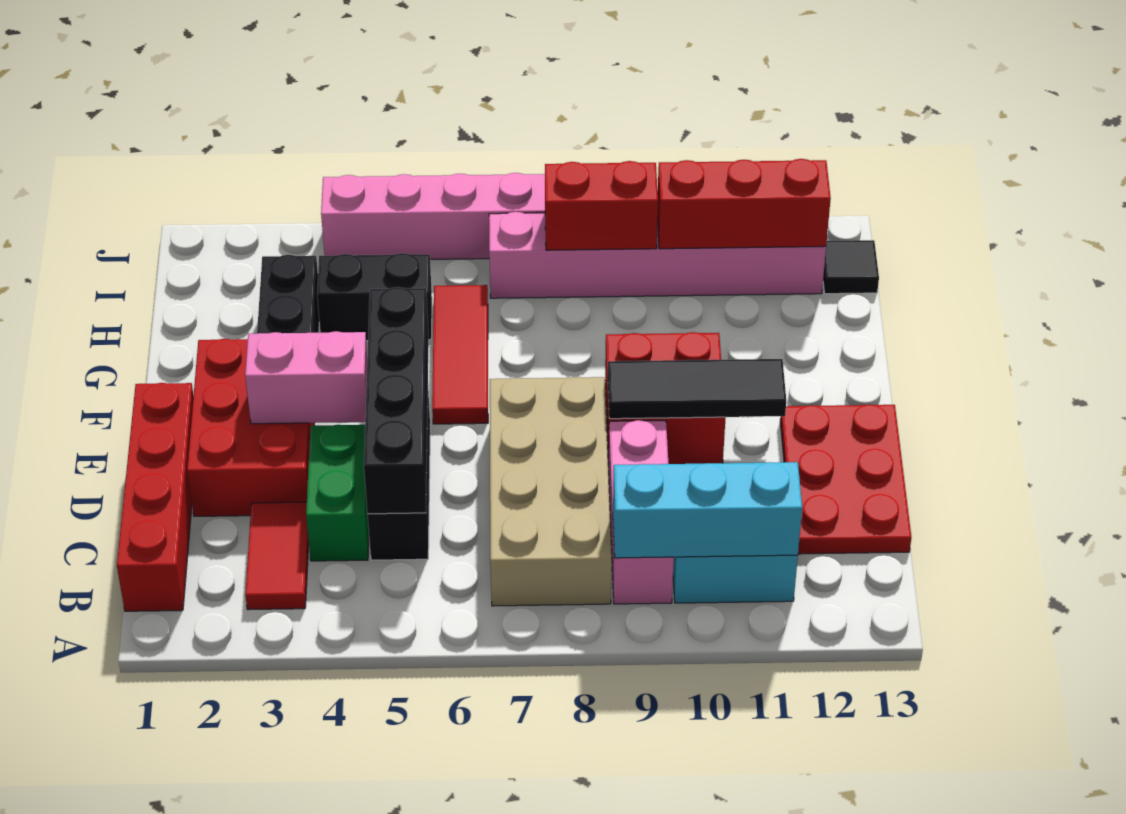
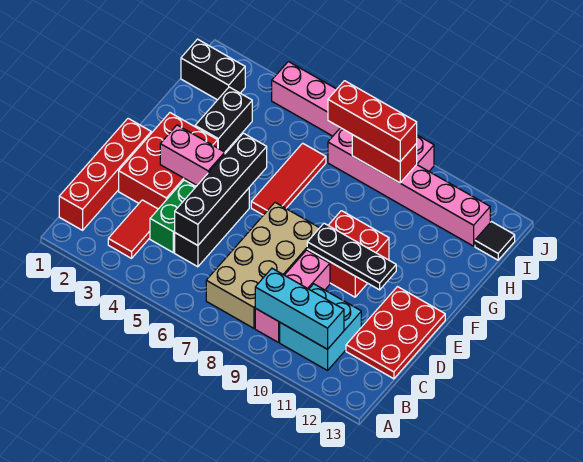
black tile E9:E11 level 2 -> black plate E9:E11 level 2
black brick H4:H5 level 1 -> black brick I1:I2 level 1
red brick I10:I12 level 2 -> red brick I7:I9 level 3

